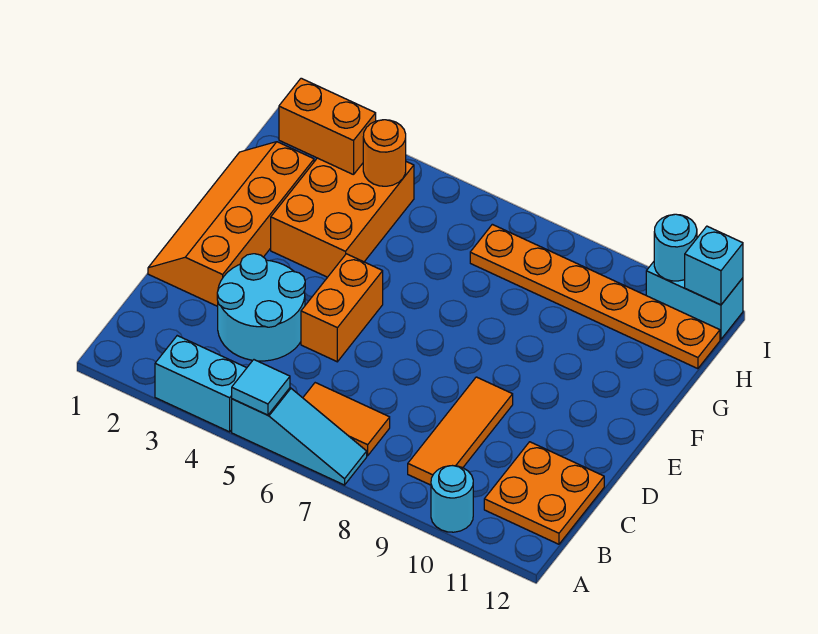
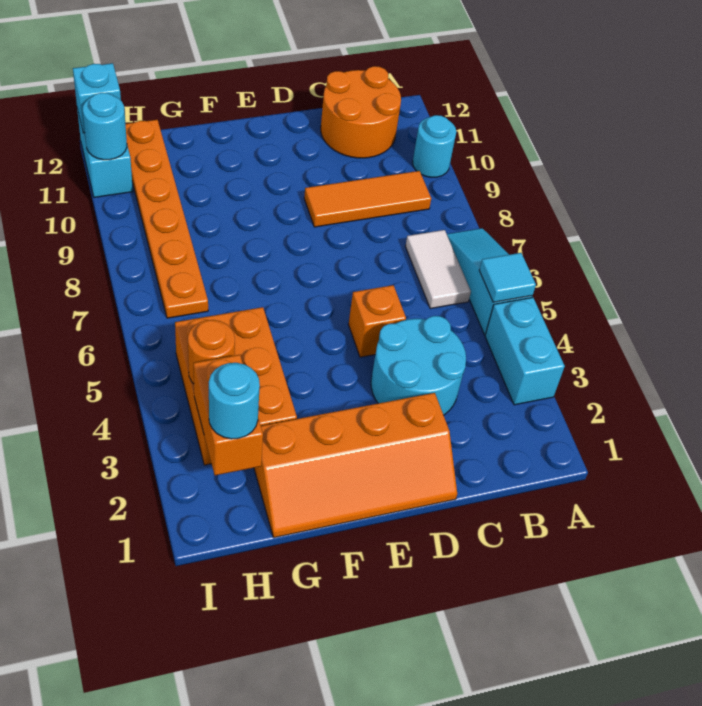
orange tile B6:B7 level 1 -> white tile B6:B7 level 1
orange plate B11:C12 level 1 -> orange round brick B11:C12 level 1
orange brick D5:E5 level 1 -> orange brick D5 level 1
orange brick F3:H4 level 1 -> orange brick G3:H5 level 1
none -> cyan round brick H2 level 3

